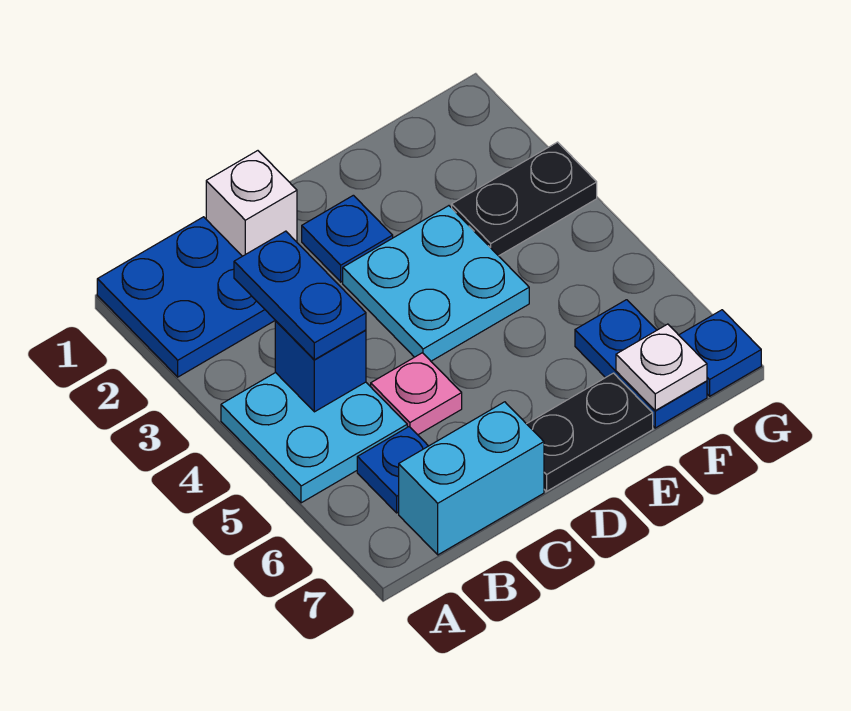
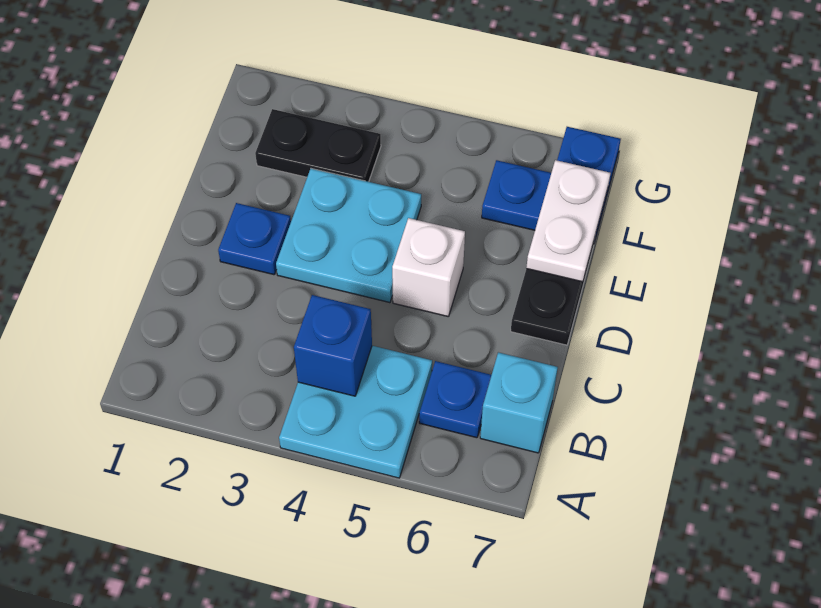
blue plate A1:B2 level 1 -> none
blue plate B3:B4 level 3 -> none
cyan brick B7:C7 level 1 -> cyan brick B7 level 1
white brick C1 level 1 -> white brick D5 level 1
pink plate C5 level 1 -> none
black plate F3:G3 level 1 -> black plate F2:F3 level 1
white plate F7 level 2 -> white plate E7:F7 level 2

